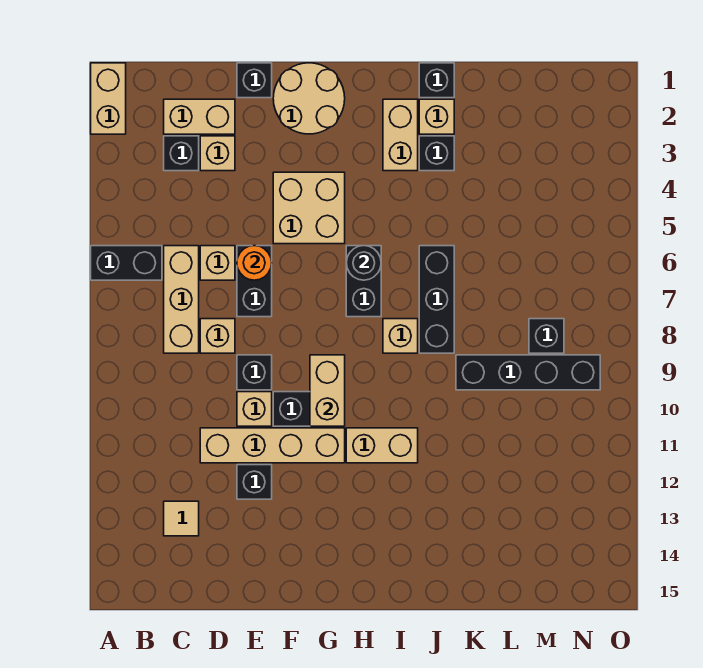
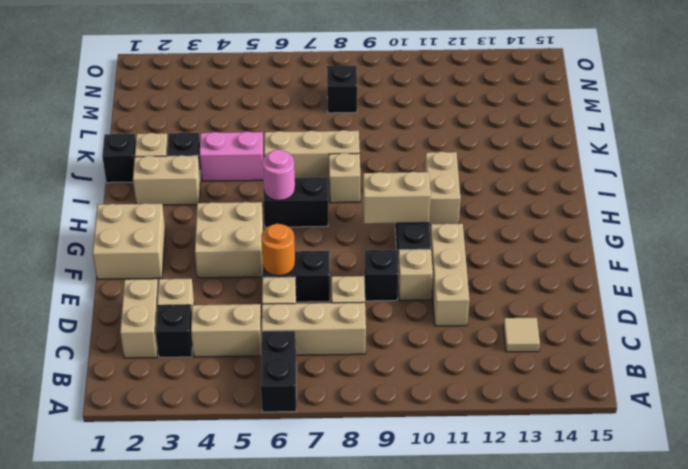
tan brick A1:A2 level 1 -> tan brick C4:C5 level 1
tan brick D11:G11 level 1 -> tan brick D11:F11 level 1
black brick E1 level 1 -> none
black brick E12 level 1 -> none
tan round brick F1:G2 level 1 -> tan brick F1:G2 level 1
black round brick H6 level 2 -> pink round brick H6 level 2
none -> pink brick J4:J5 level 1
black brick J6:J8 level 1 -> tan brick J6:J8 level 1
black brick K9:N9 level 1 -> none

